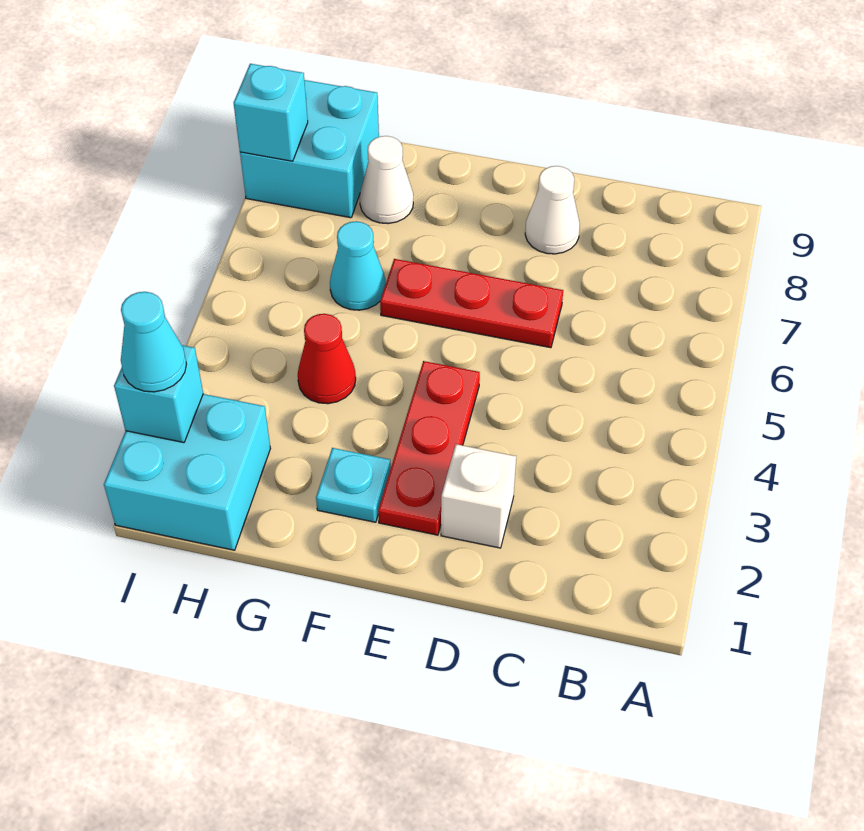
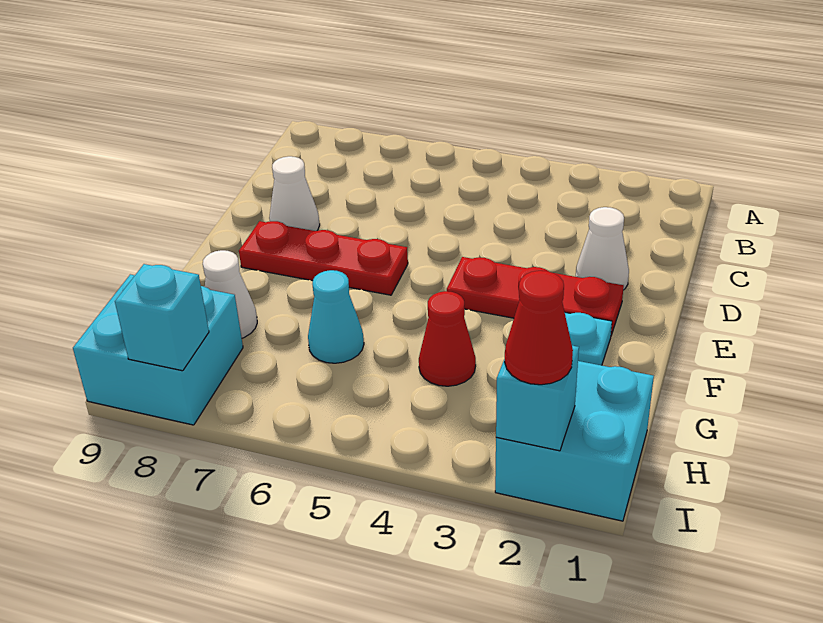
white brick D2 level 1 -> white cone D2 level 1
red plate D6:F6 level 1 -> red plate E6:E8 level 1
cyan cone I2 level 3 -> red cone I2 level 3

